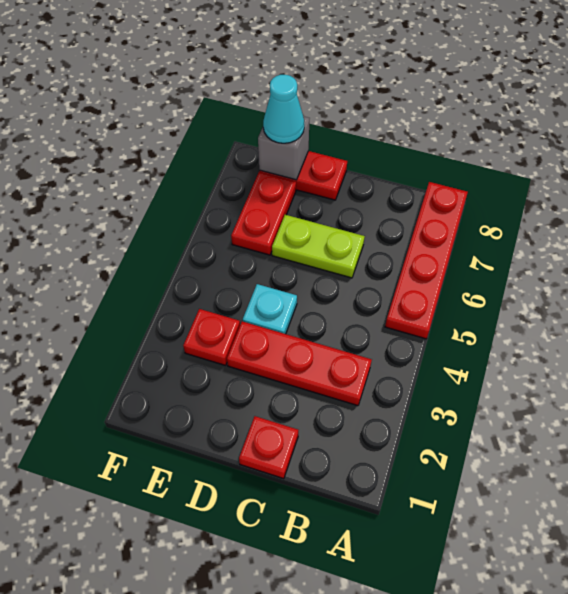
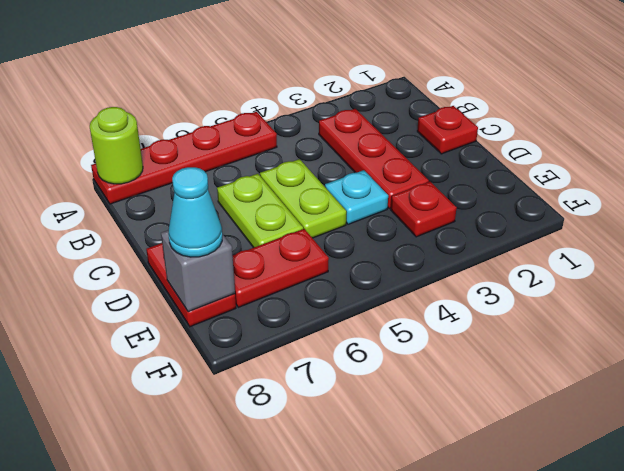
none -> lime round brick A8 level 2
none -> lime plate C5:D5 level 1

